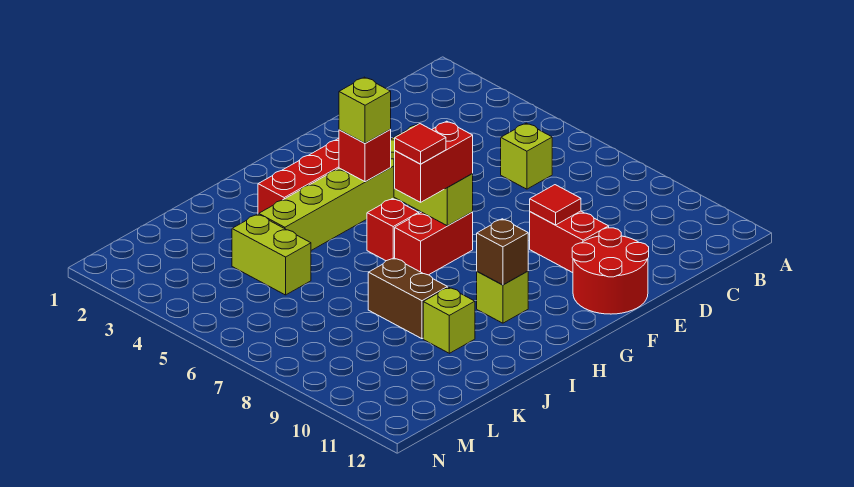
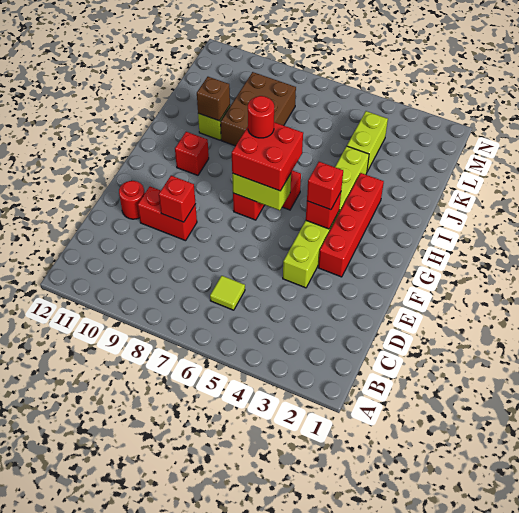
lime brick C6 level 1 -> lime tile C6 level 1
red tile E9 level 2 -> red brick E9 level 2
red round brick E11:F12 level 1 -> red round brick E11 level 1
lime brick G4 level 3 -> red brick G4 level 3
red brick G7:H7 level 3 -> red brick G6:H7 level 3
red tile H7 level 4 -> red round brick H7 level 4
lime brick H10 level 1 -> red brick H10 level 1
brown brick H10 level 2 -> brown brick J10 level 2
brown brick J8:J9 level 1 -> brown brick J8:L9 level 1
lime brick K4:K5 level 1 -> lime brick K4:L4 level 1

